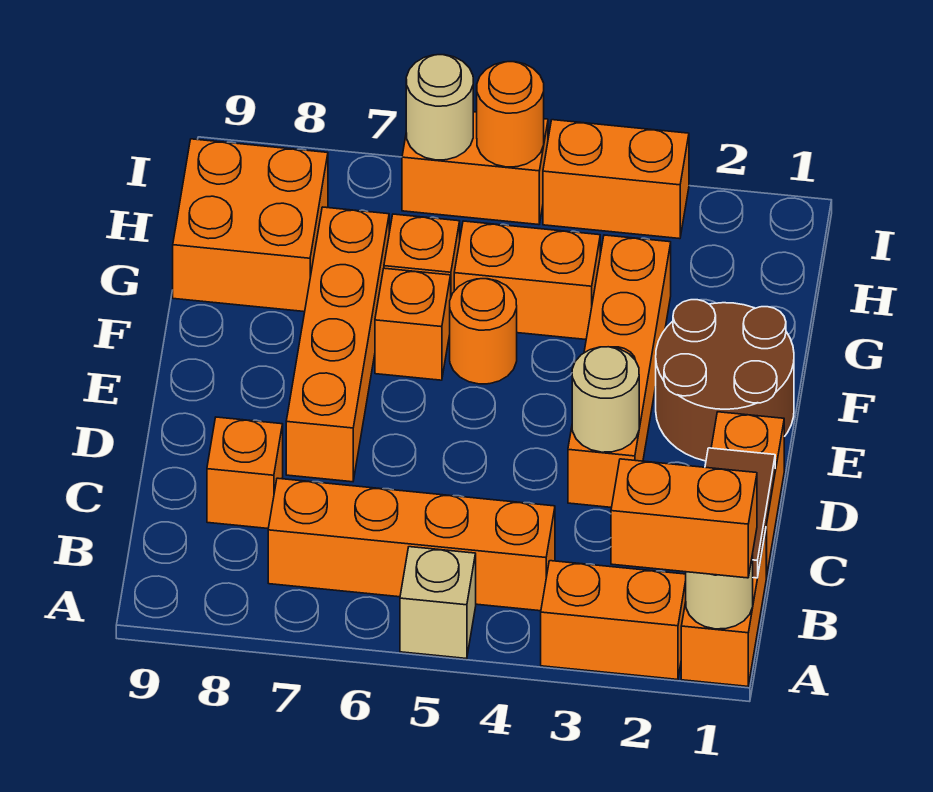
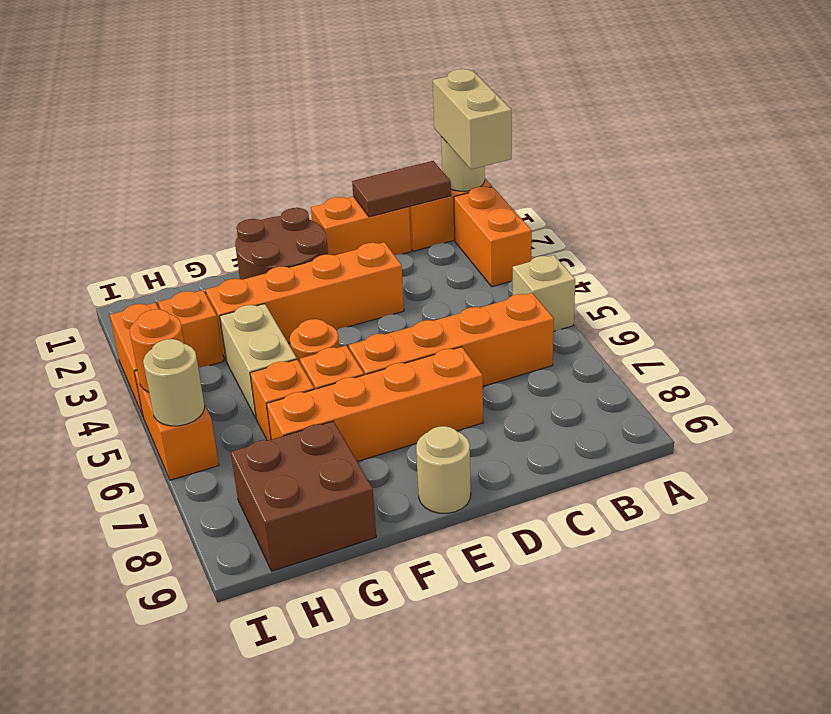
orange brick A1:A2 level 3 -> tan brick A1:A2 level 3
orange brick B4:B7 level 1 -> orange brick B6:E6 level 1
orange brick C8 level 1 -> orange brick H3 level 1
tan round brick D3 level 2 -> tan round brick E9 level 1
orange brick G4:G5 level 1 -> tan brick G4:G5 level 1
orange brick G8:H9 level 1 -> brown brick G8:H9 level 1

